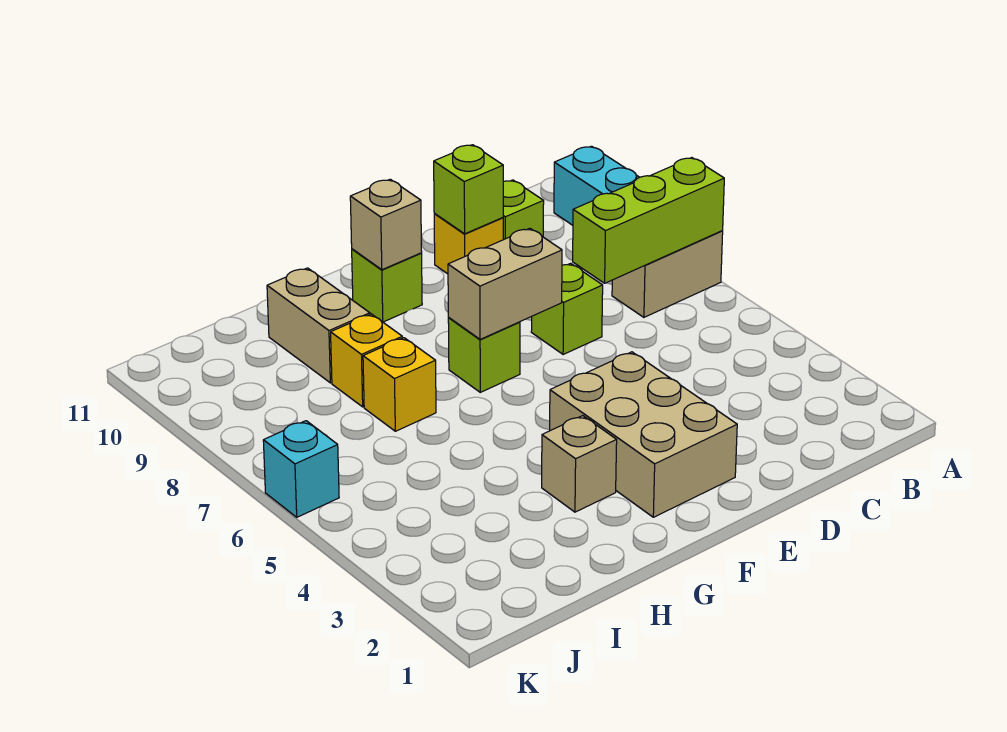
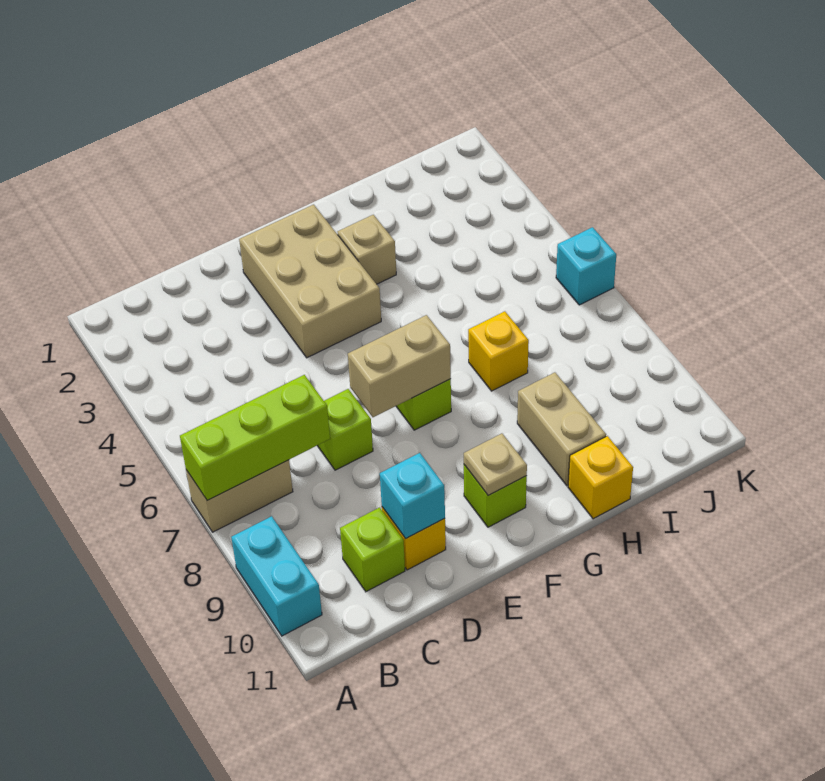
lime brick D10 level 2 -> cyan brick D10 level 2
tan brick F10 level 2 -> tan plate F10 level 2
yellow brick H8 level 1 -> yellow brick H11 level 1

